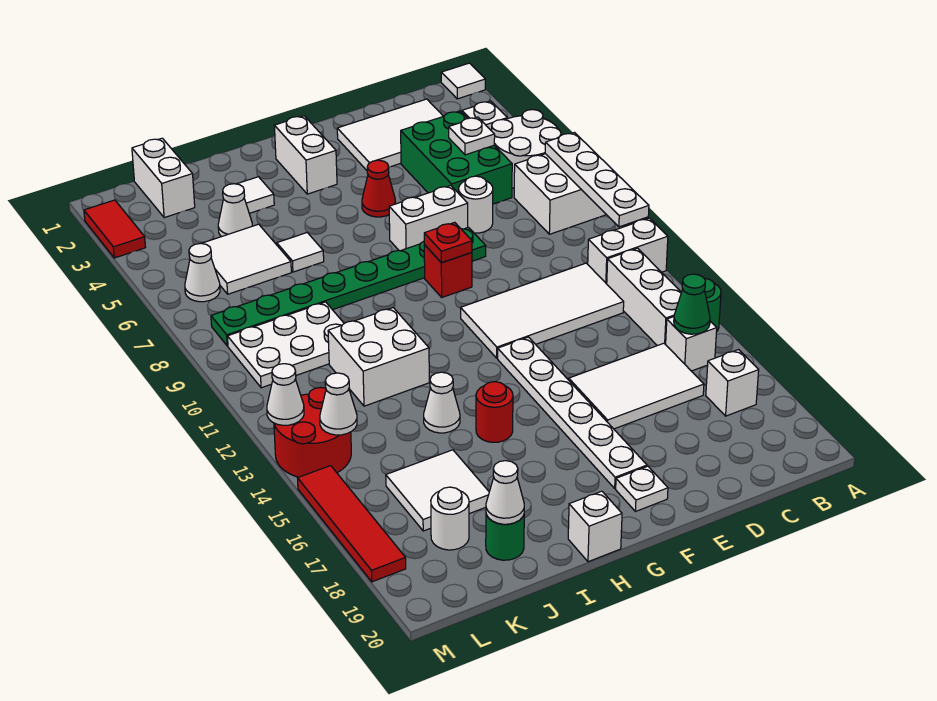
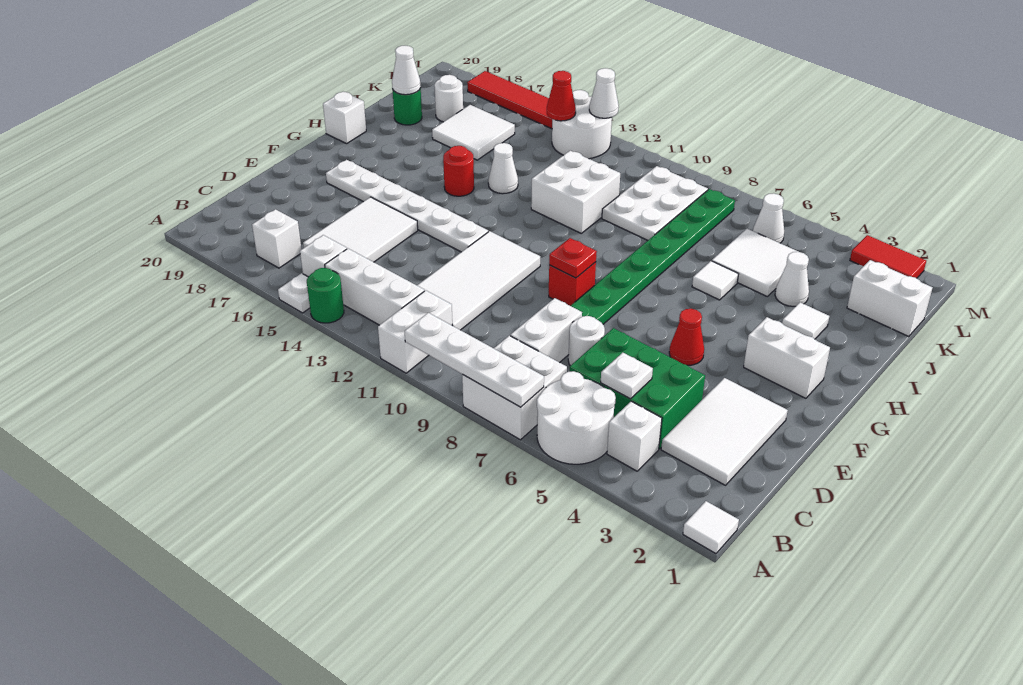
green cone B15 level 2 -> none
white brick E7:F7 level 1 -> white brick C8:D8 level 1
white plate F19 level 1 -> white plate A15 level 1
red round brick L13:M14 level 1 -> white round brick L13:M14 level 1
white cone L14 level 2 -> red cone L14 level 2

